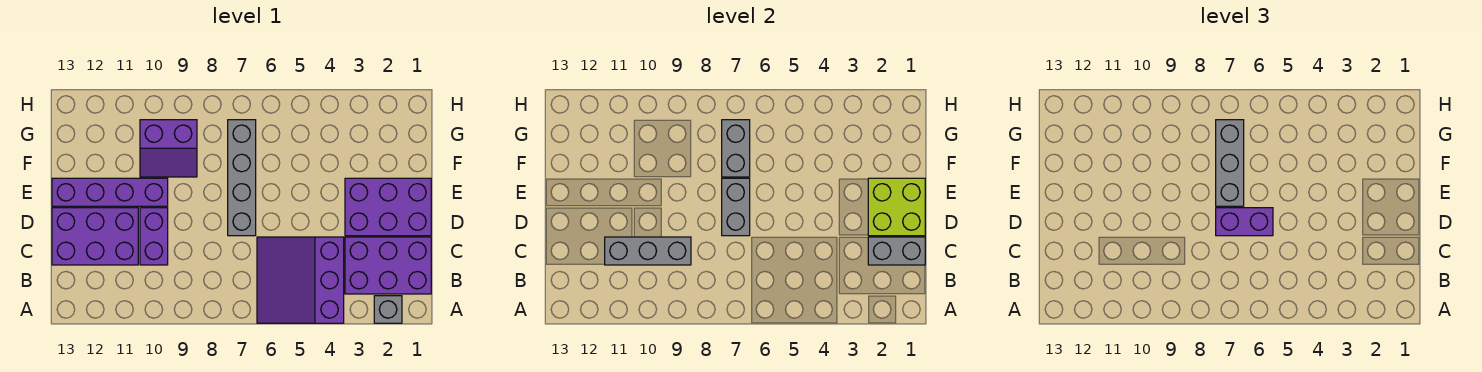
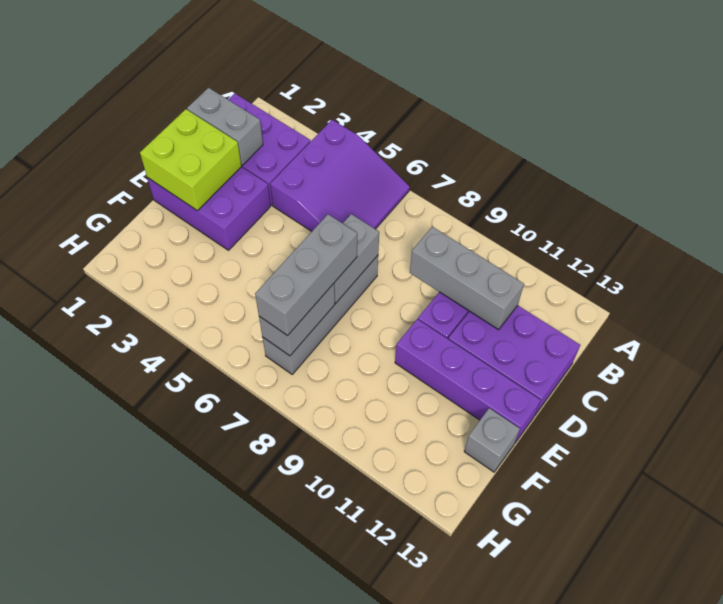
grey brick A2 level 1 -> grey brick F13 level 1
purple brick D6:D7 level 3 -> none
purple slope F9:G10 level 1 top G -> none

